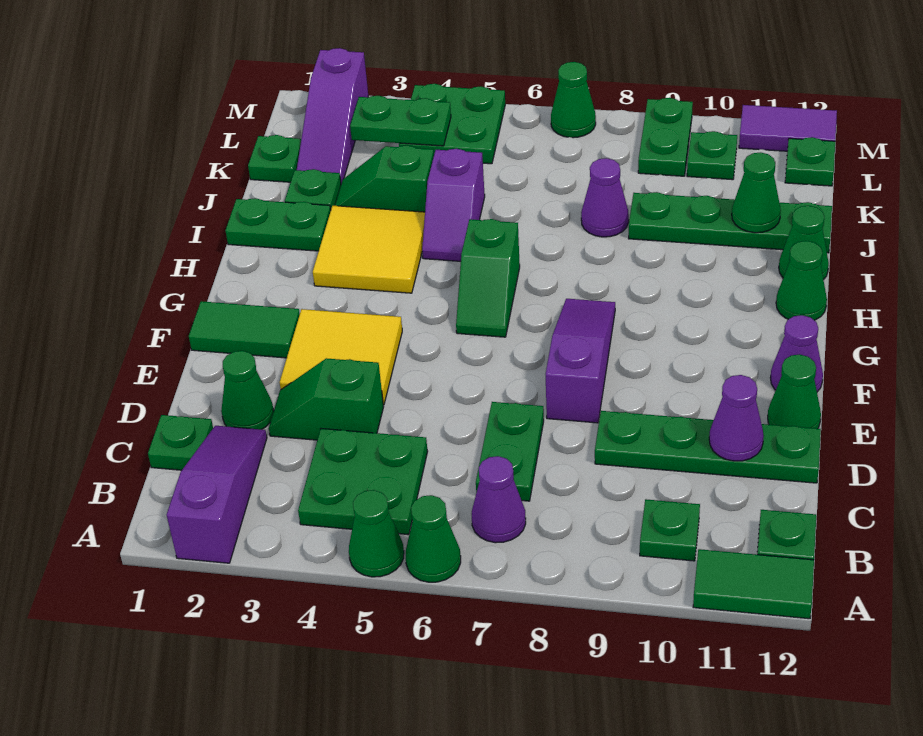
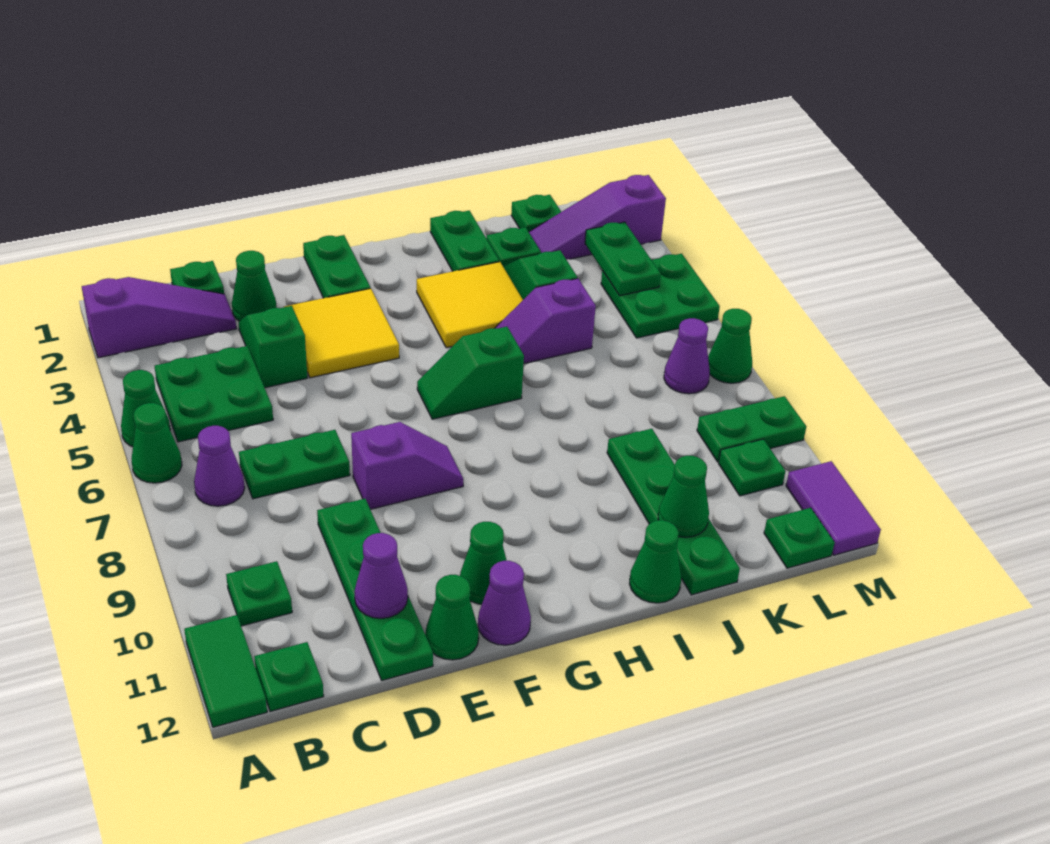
purple slope E8:G8 level 1 top E -> purple slope E8:F8 level 1 top E
green tile F1:F2 level 1 -> green plate F1:F2 level 1
green cone H12 level 1 -> green cone F11 level 1
purple cone J8 level 1 -> purple cone L7 level 1

